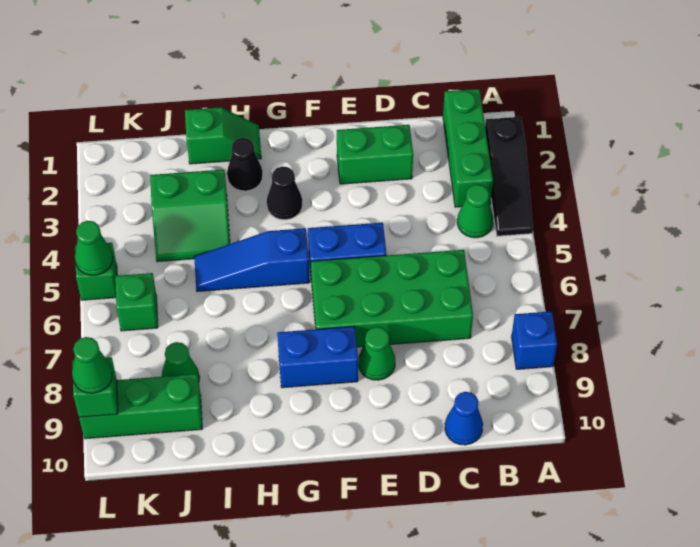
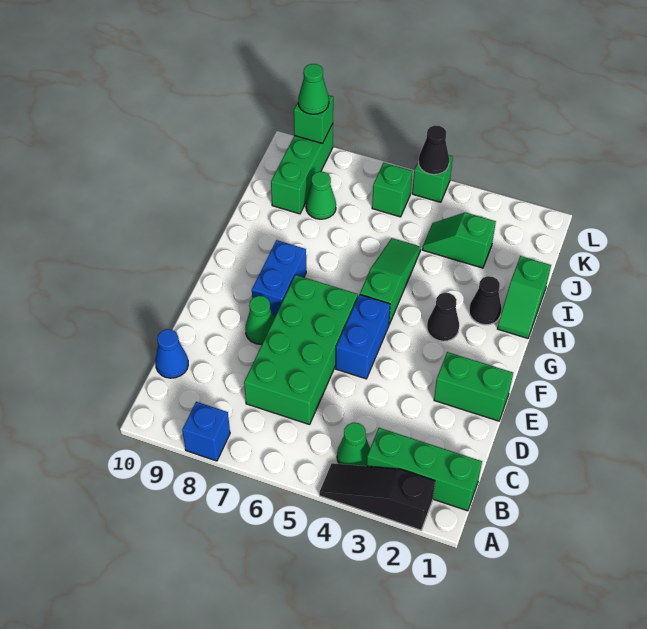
green brick D2:E2 level 1 -> green brick E1:E2 level 1
blue slope G5:I5 level 1 top G -> green slope G5:I5 level 1 top G
green slope I3:J4 level 1 top 3 -> green slope J3:J4 level 1 top 3
green cone L5 level 2 -> black cone L5 level 2

